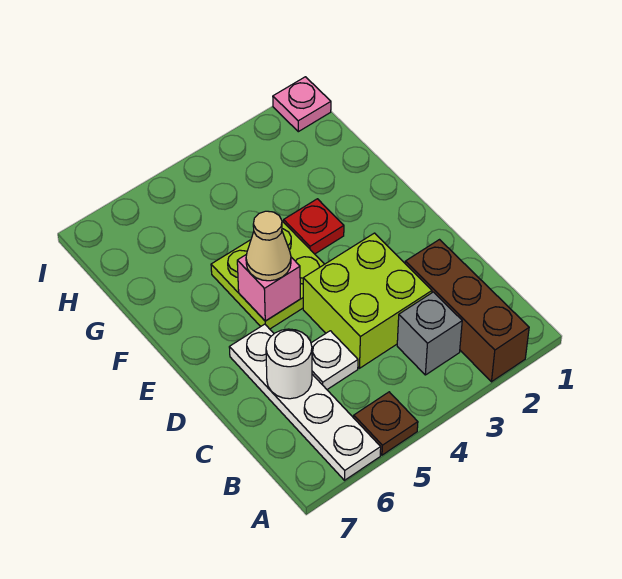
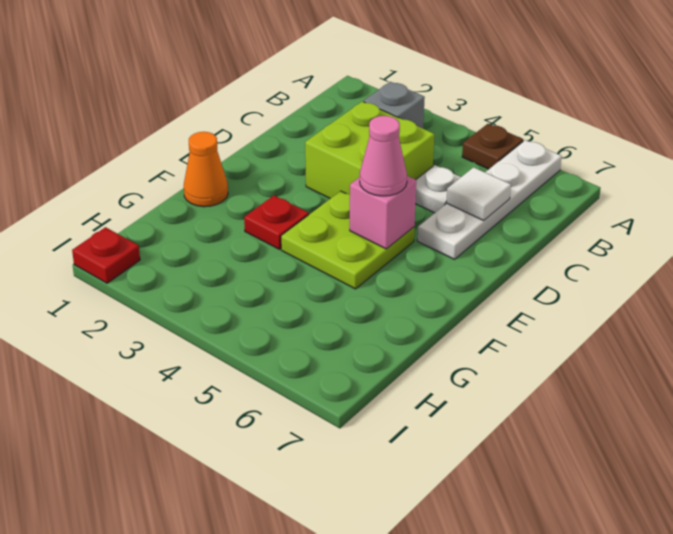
brown brick A2:C2 level 1 -> none
white round brick C6 level 2 -> white tile C6 level 2
tan cone E5 level 3 -> pink cone E5 level 3
none -> orange cone F1 level 1
pink plate I1 level 1 -> red plate I1 level 1

